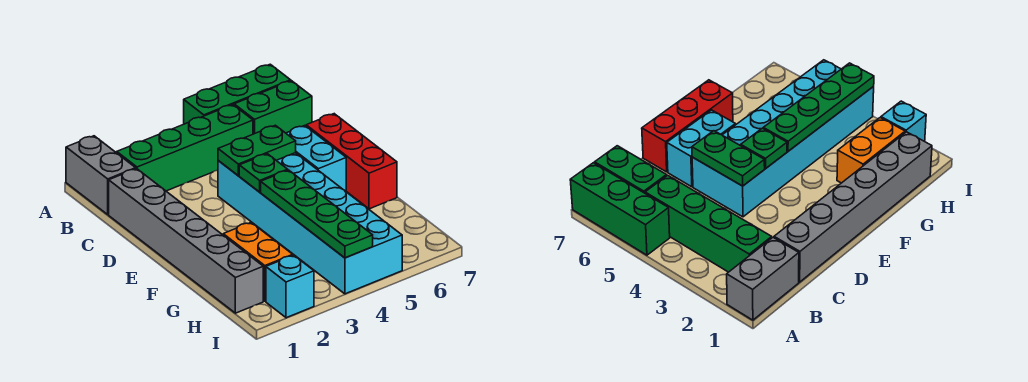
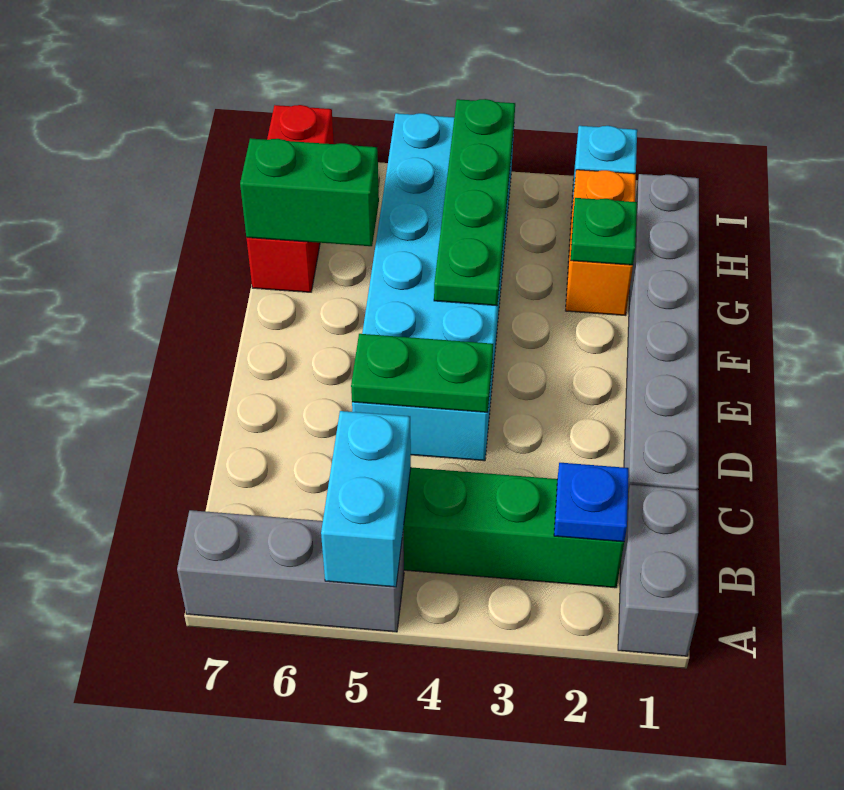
green brick A5:A7 level 1 -> grey brick A5:A7 level 1
none -> blue plate B2 level 2
green brick B6:B7 level 1 -> green brick G6:G7 level 2
cyan brick D6:E6 level 1 -> cyan brick A5:B5 level 2
red brick D7:F7 level 1 -> red brick G7:I7 level 1
green plate E4 level 2 -> green plate G2 level 2

